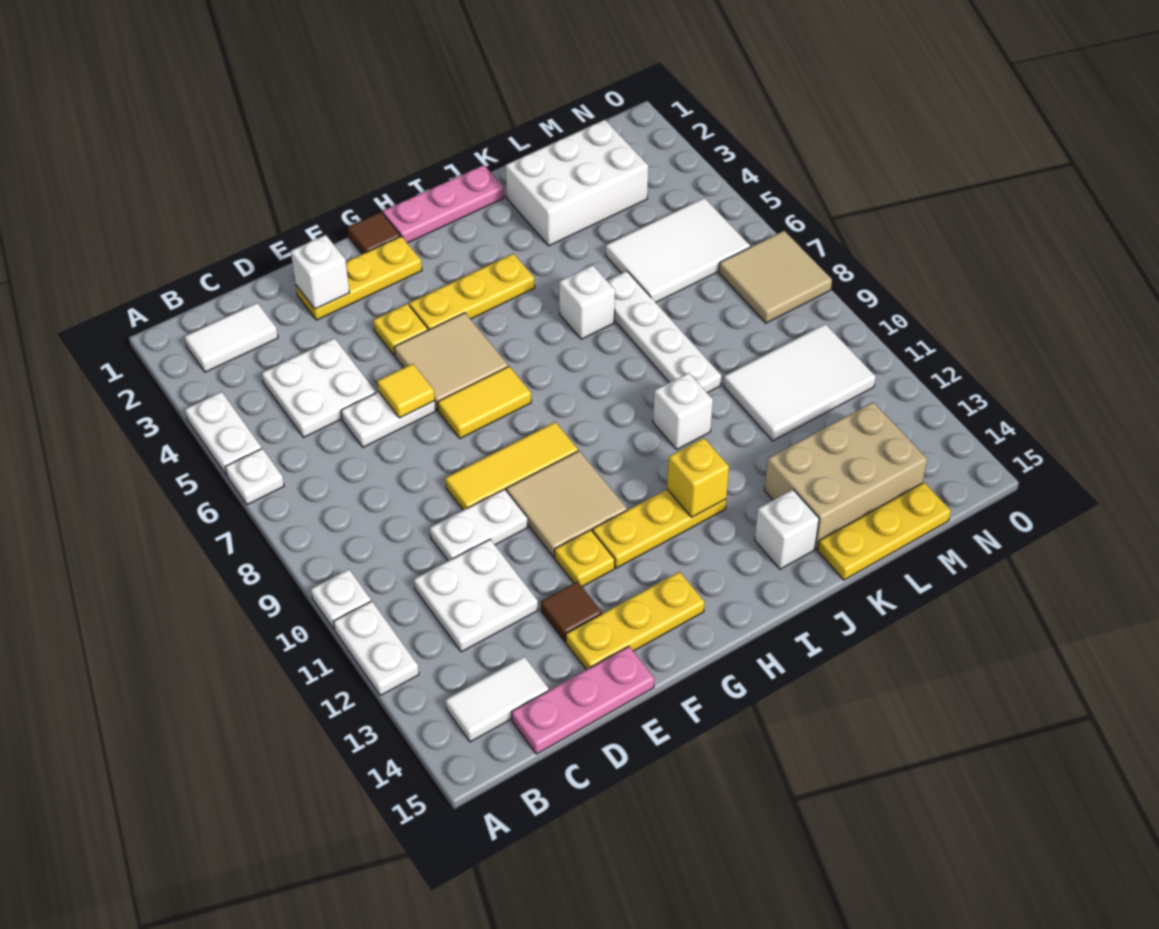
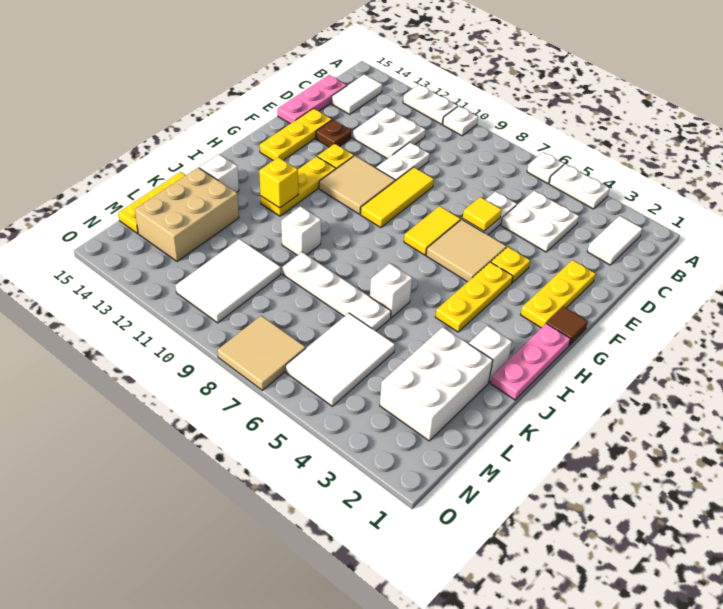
white brick E2 level 2 -> white brick J2 level 1
brown tile E13 level 1 -> brown plate E13 level 1

